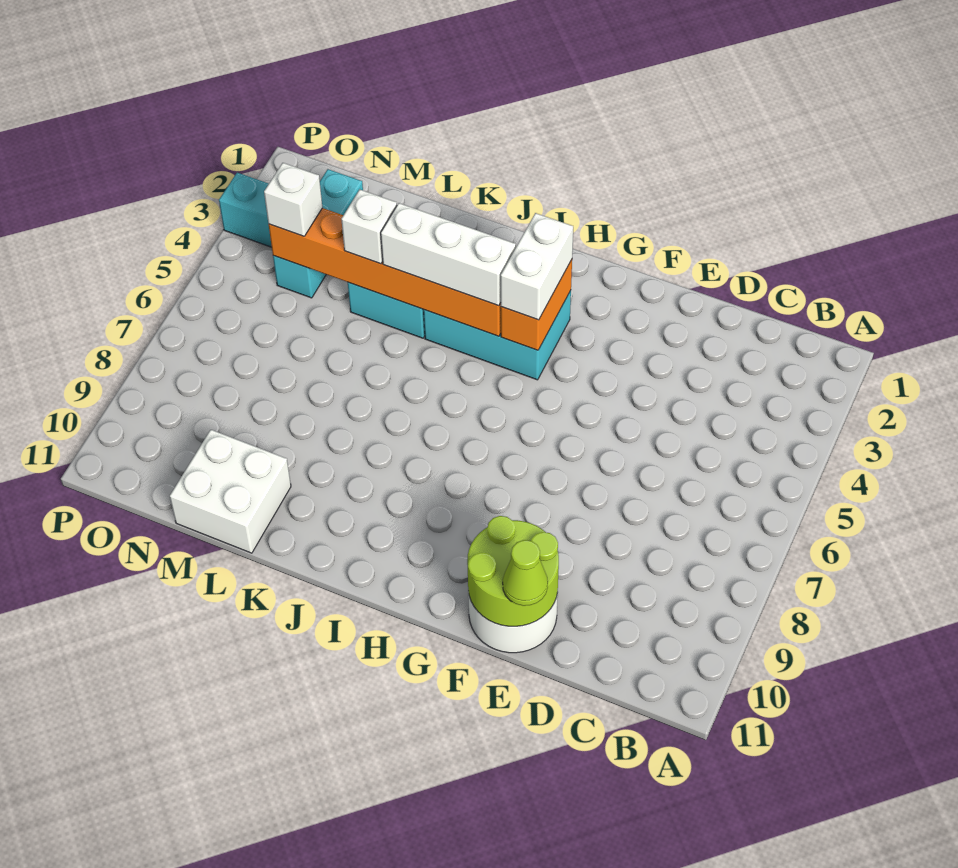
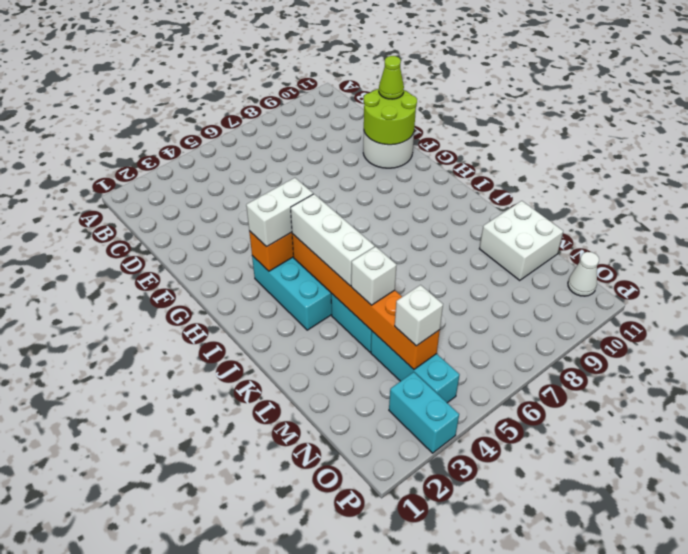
cyan brick N2:N4 level 1 -> cyan brick M4:O4 level 1
none -> white cone O11 level 1

